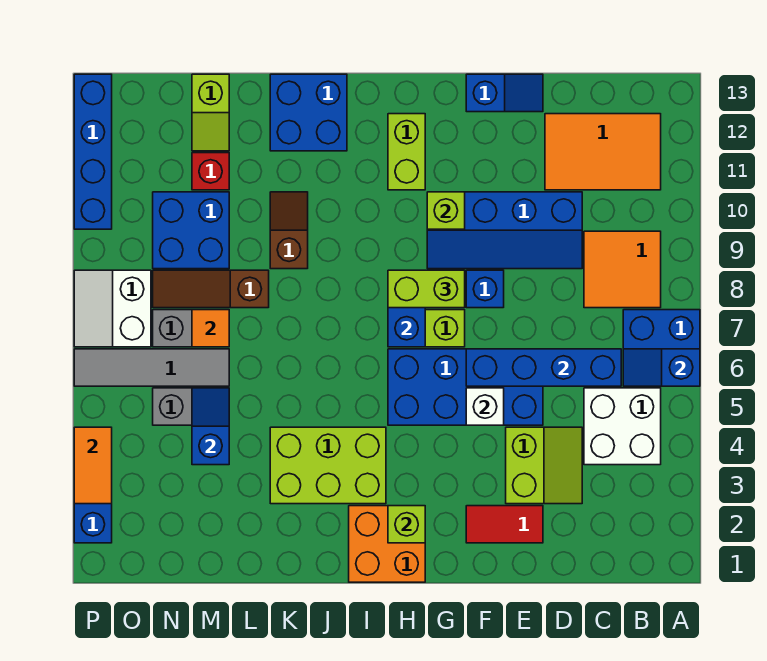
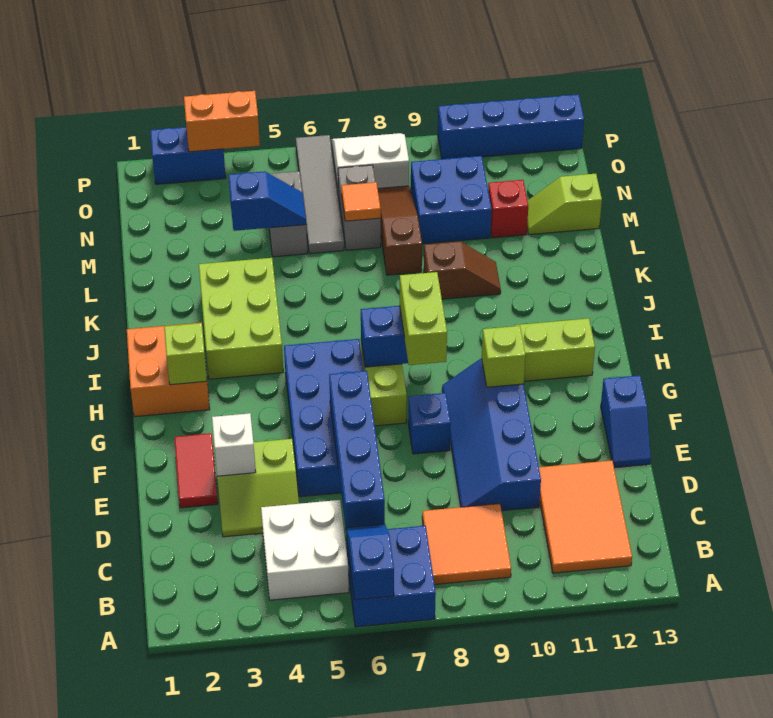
white brick F5 level 2 -> white brick E3 level 2
blue brick J12:K13 level 1 -> none
orange tile P3:P4 level 2 -> orange brick P3:P4 level 2

